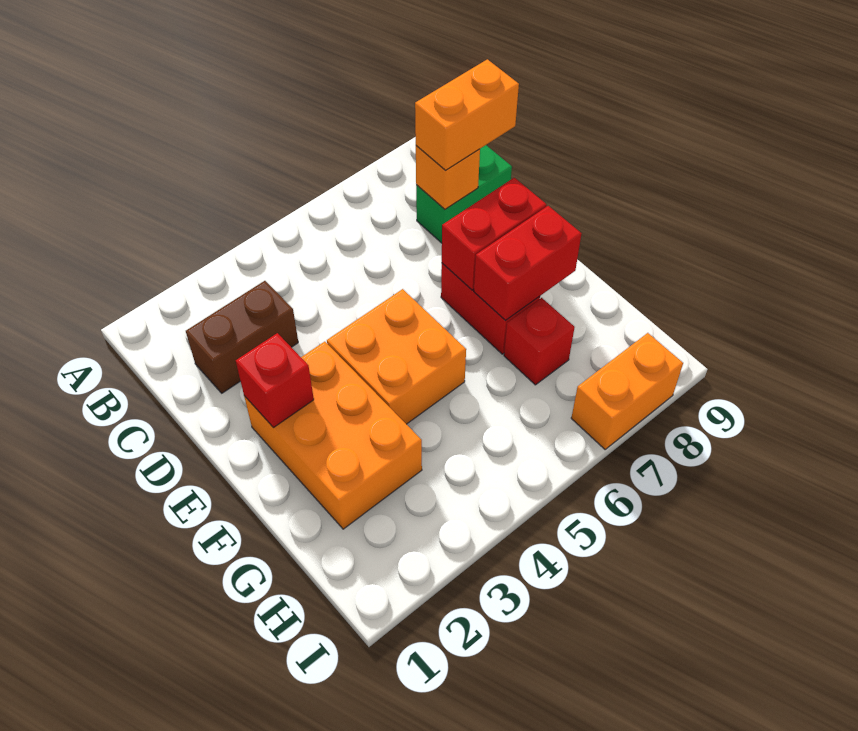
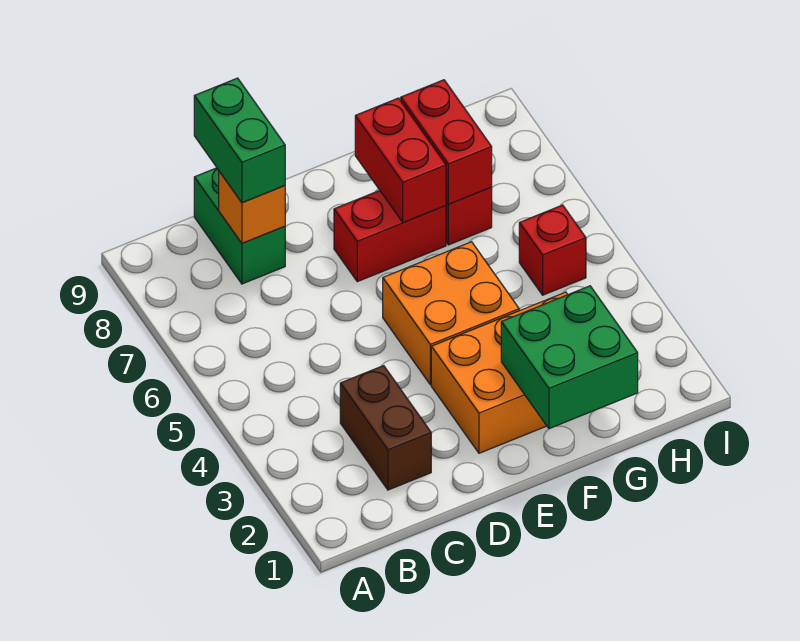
orange brick C8:C9 level 3 -> green brick C8:C9 level 3
red brick E2 level 2 -> red brick H5 level 1
red brick E7:E8 level 2 -> red brick G7:G8 level 2
none -> green brick F1:G2 level 2
orange brick I7:I8 level 1 -> none

